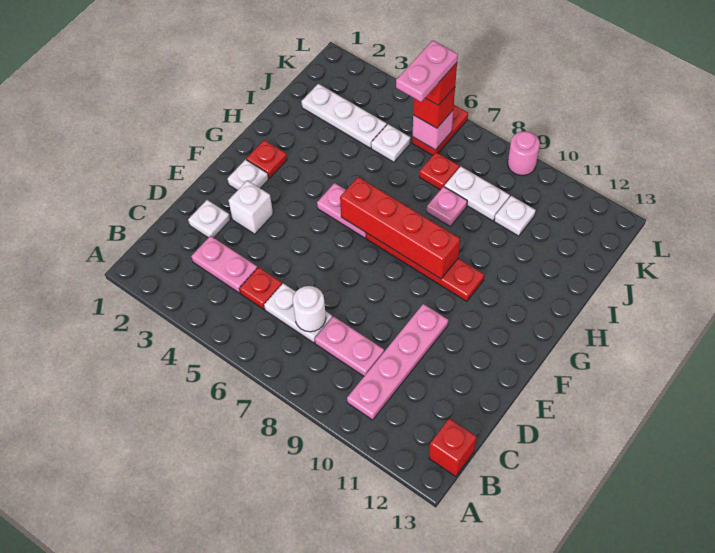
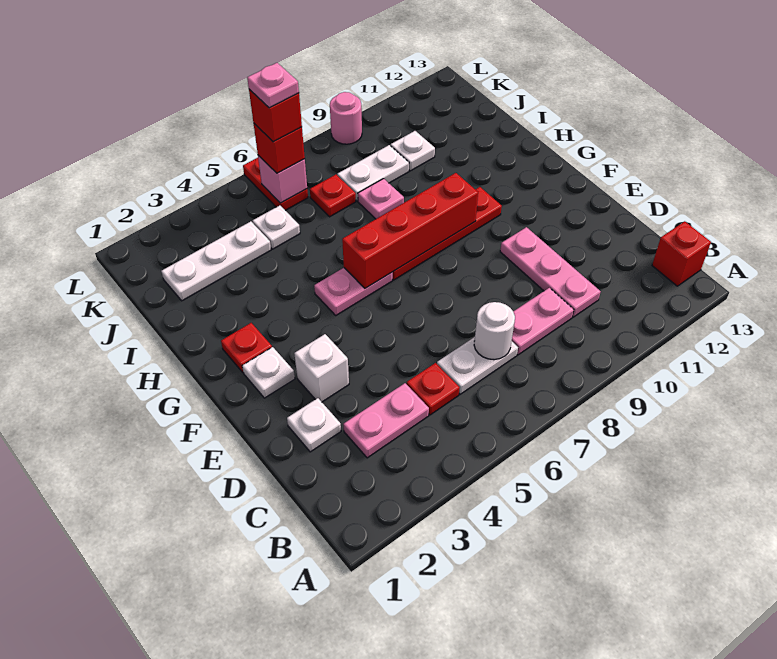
pink plate B10:E10 level 1 -> pink plate C10:E10 level 1
pink plate J6:K6 level 5 -> pink plate K6 level 5

